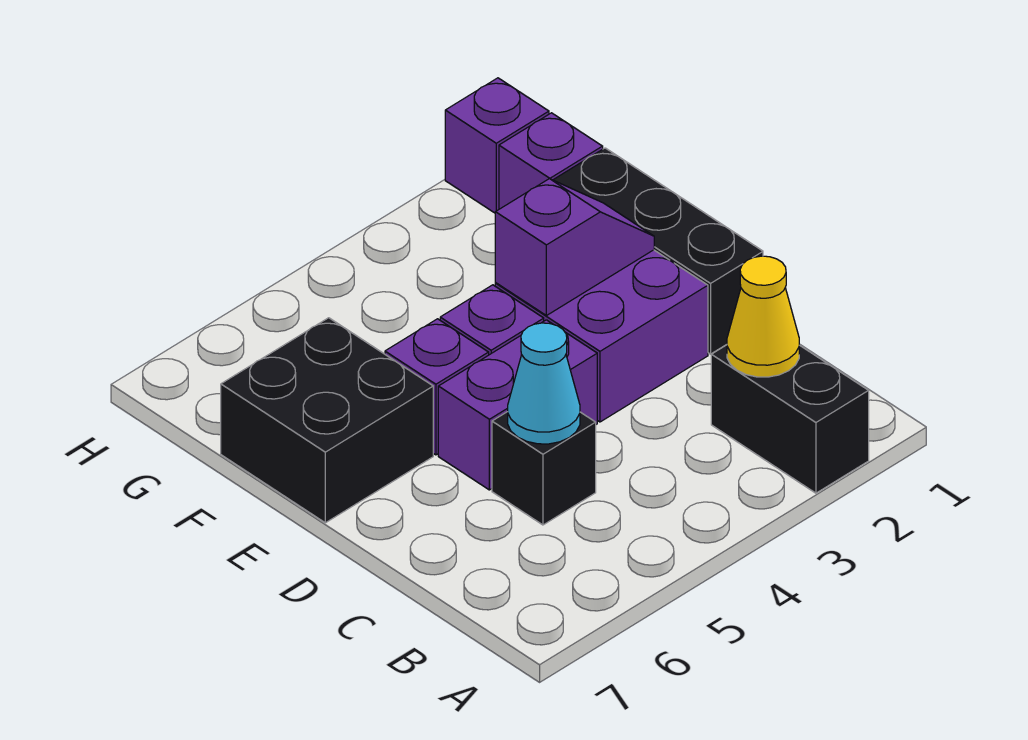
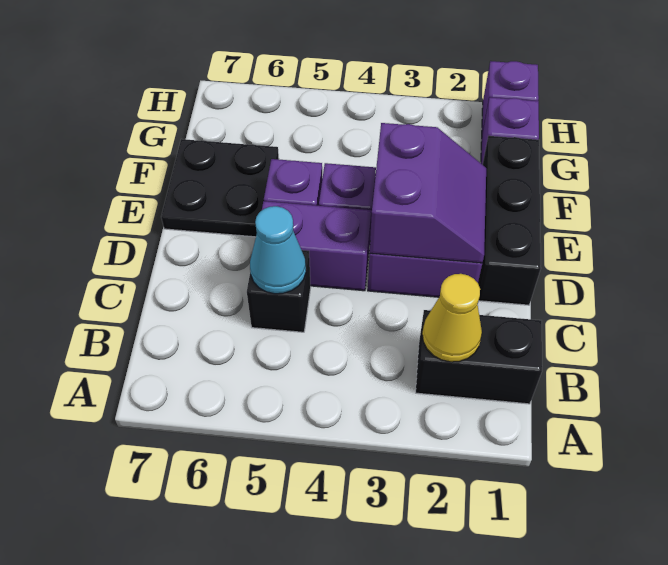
black brick A2:B2 level 1 -> black brick B1:B2 level 1
purple slope E2:E3 level 2 top 3 -> purple slope D2:E3 level 2 top 3
black brick E6:F7 level 1 -> black plate E6:F7 level 1

